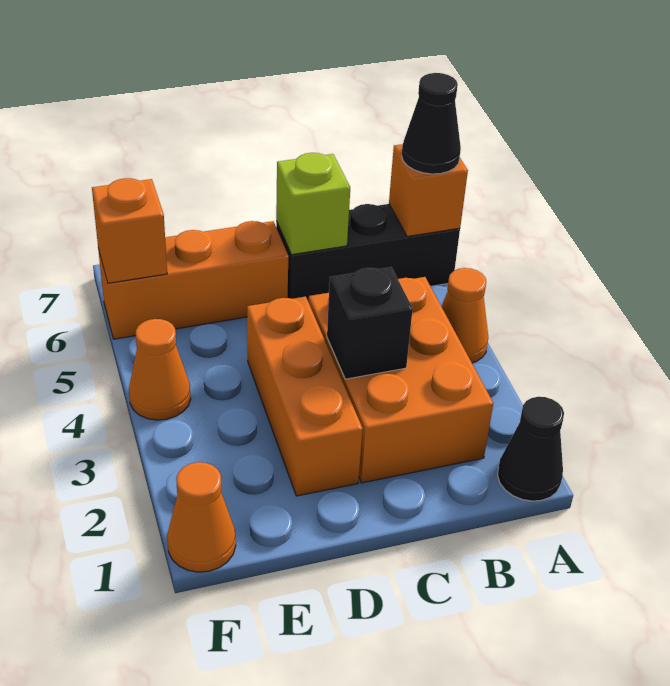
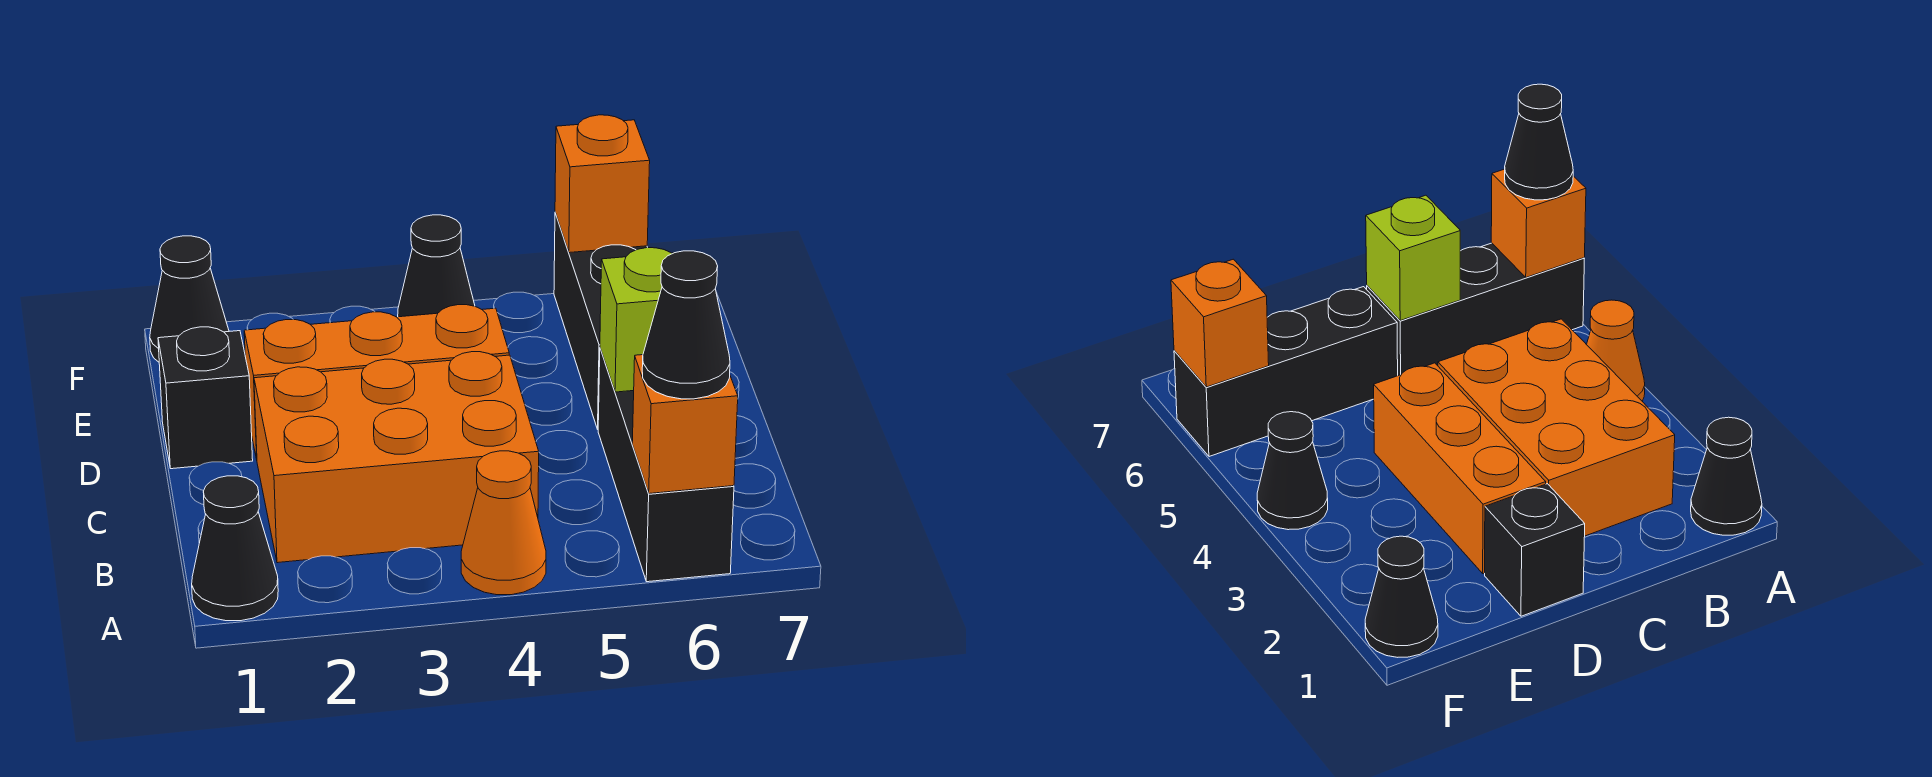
black brick C3 level 2 -> black brick D1 level 1
orange brick D6:F6 level 1 -> black brick D6:F6 level 1
orange cone F1 level 1 -> black cone F1 level 1
orange cone F4 level 1 -> black cone F4 level 1

